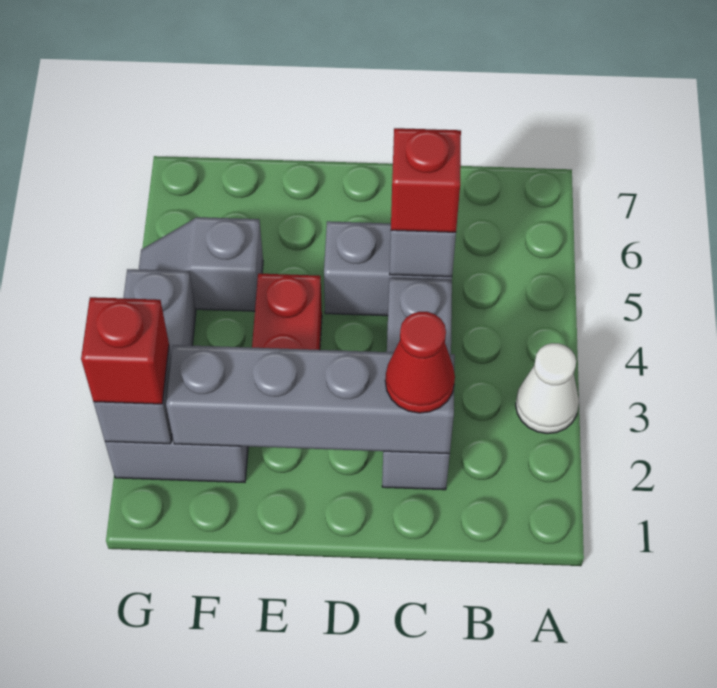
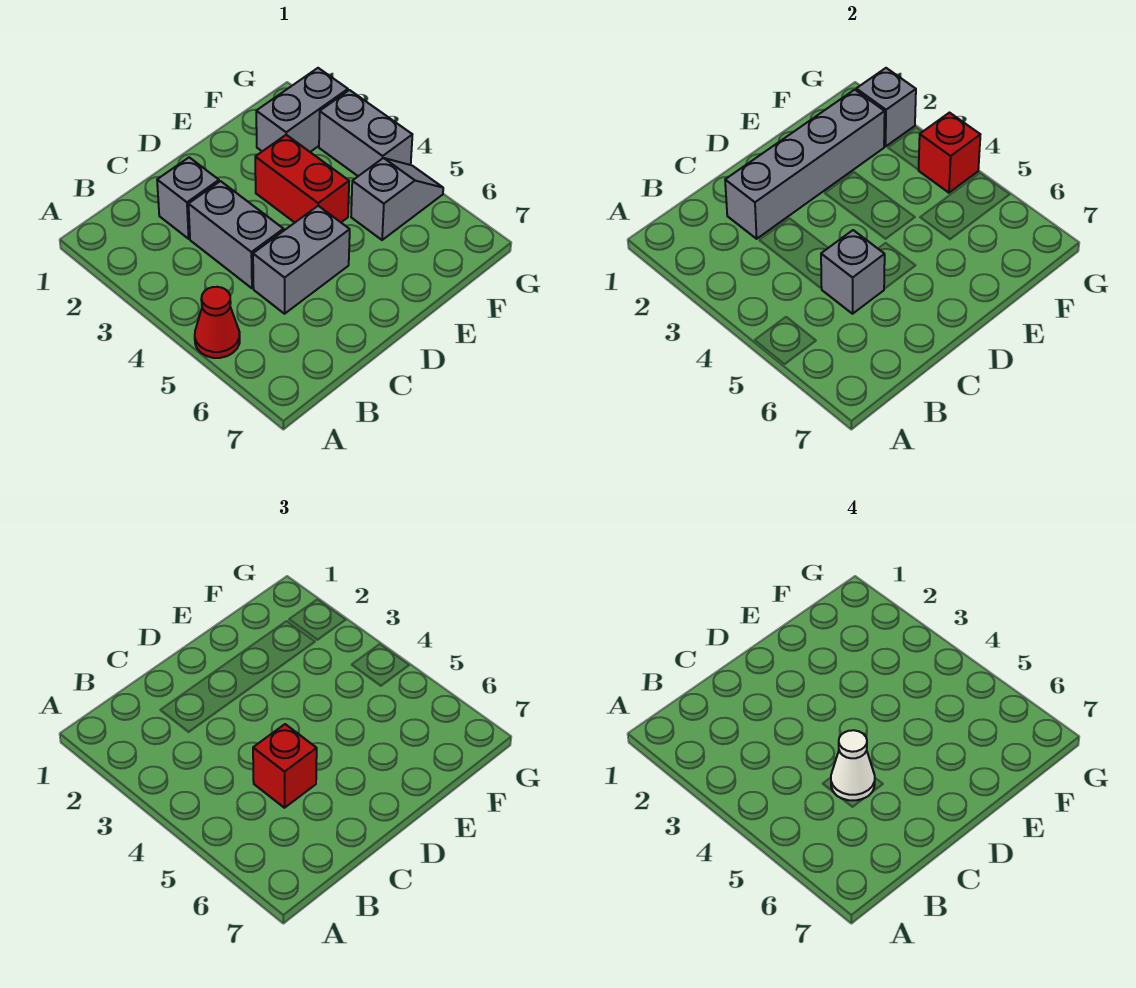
white cone A3 level 1 -> white cone C5 level 4
red cone C2 level 3 -> red cone A5 level 1
red brick G2 level 3 -> red brick G4 level 2

